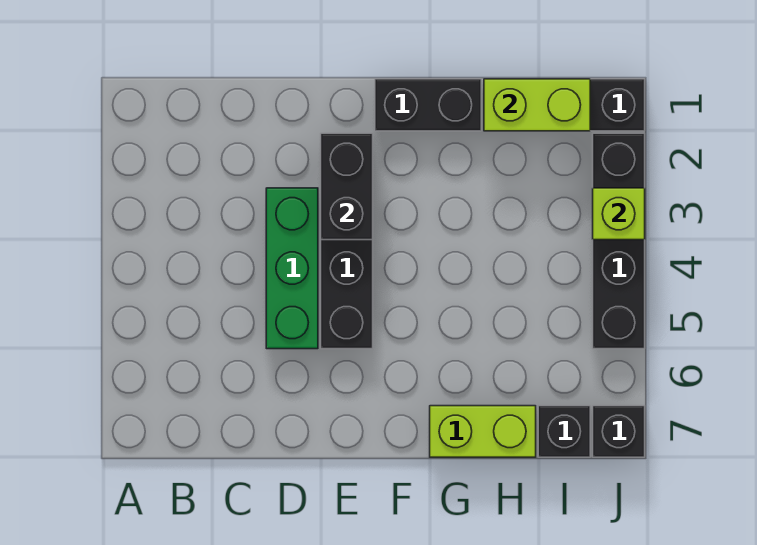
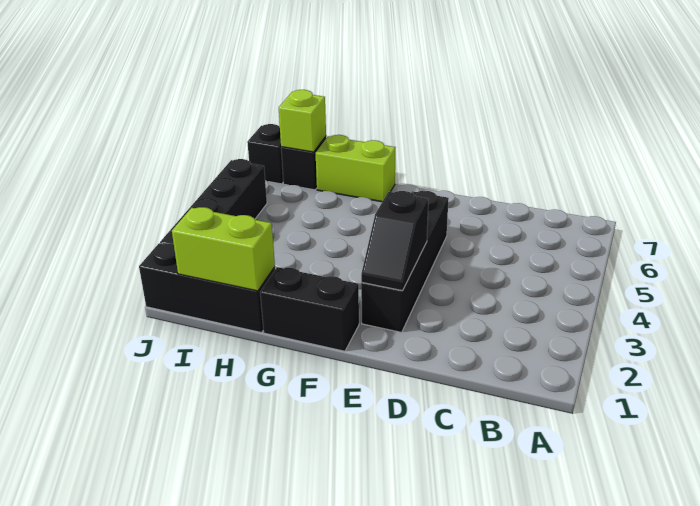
green brick D3:D5 level 1 -> none
black brick E2:E3 level 2 -> black slope E2:E3 level 2 top 3
lime brick J3 level 2 -> lime brick I7 level 2

